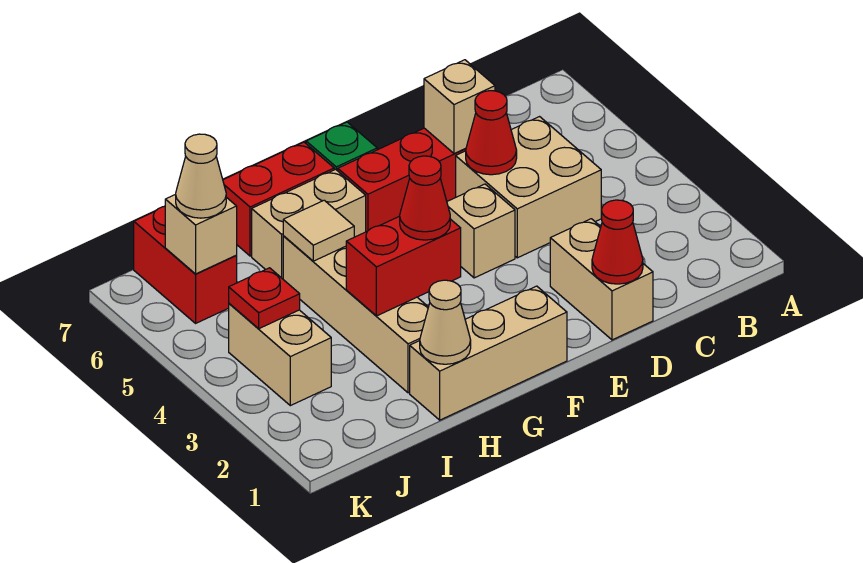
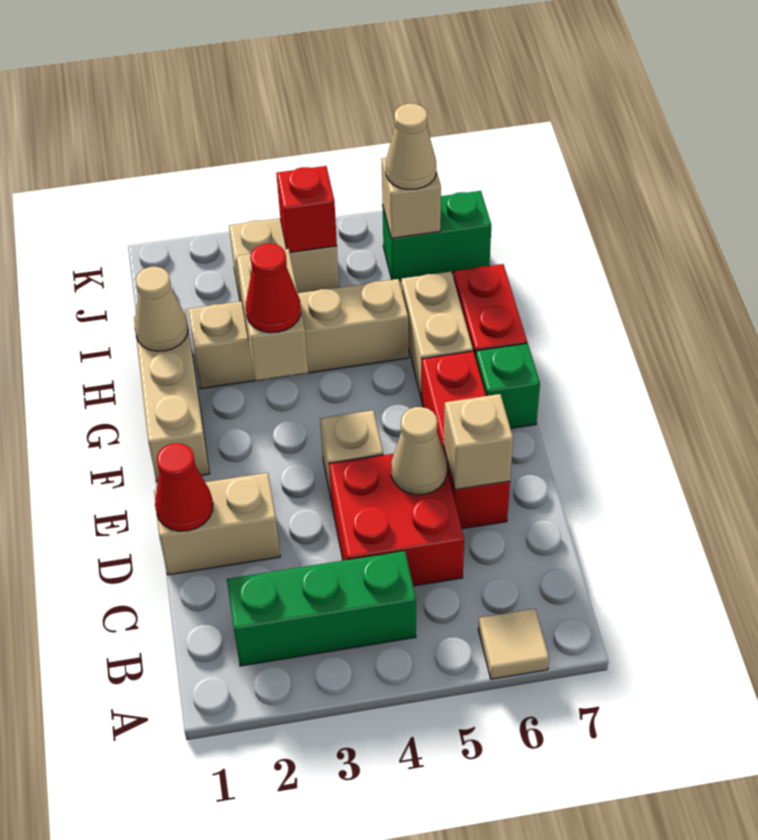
none -> green brick B2:B4 level 1
tan brick C4:D5 level 1 -> red brick C4:D5 level 1
red cone D5 level 2 -> tan cone D5 level 2
red brick G3:H3 level 2 -> tan brick G3:H3 level 2
tan tile H5 level 2 -> tan tile A6 level 1
red plate J4 level 2 -> red brick J4 level 2
red brick J6:J7 level 1 -> green brick J6:J7 level 1

